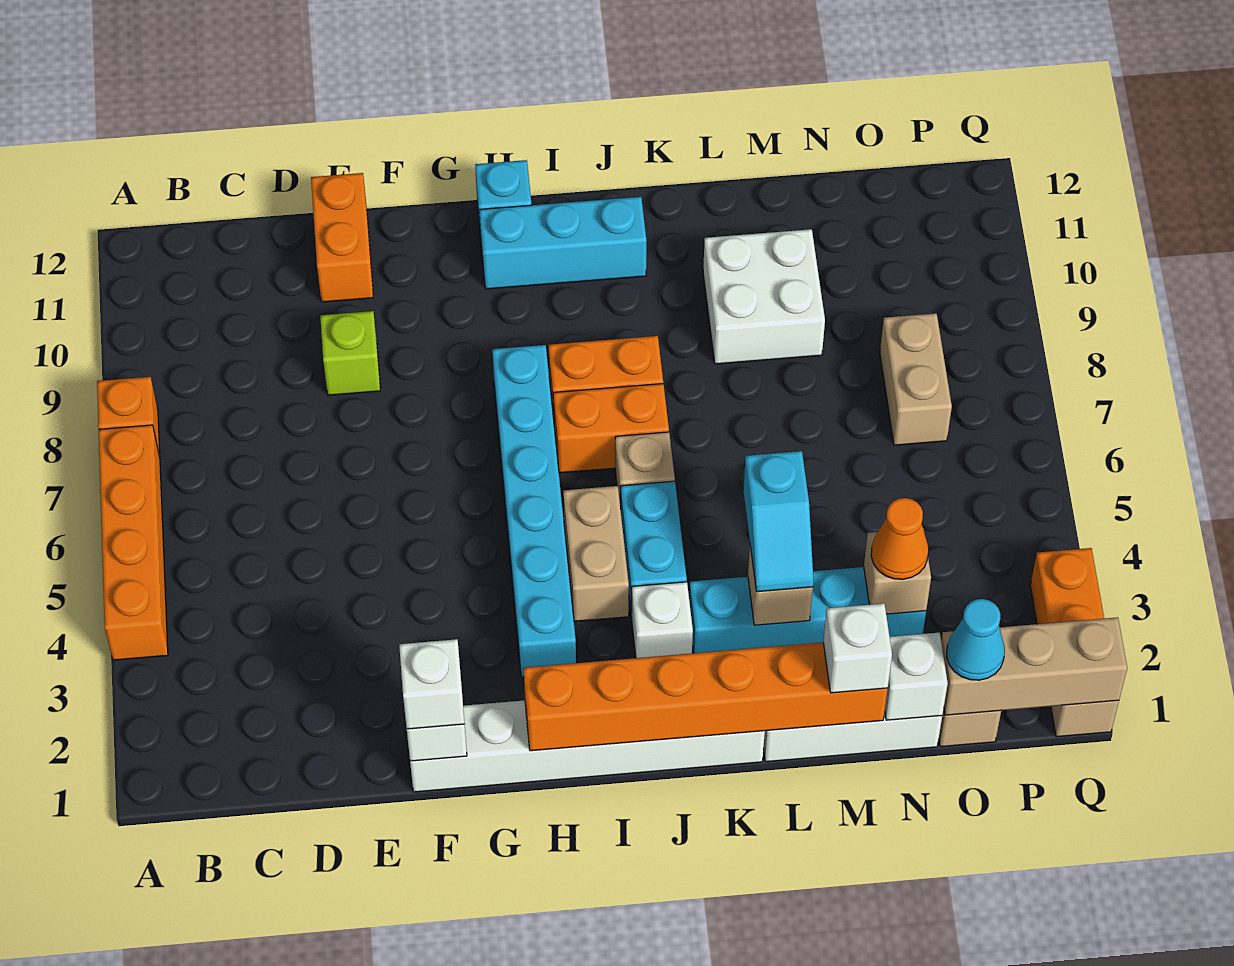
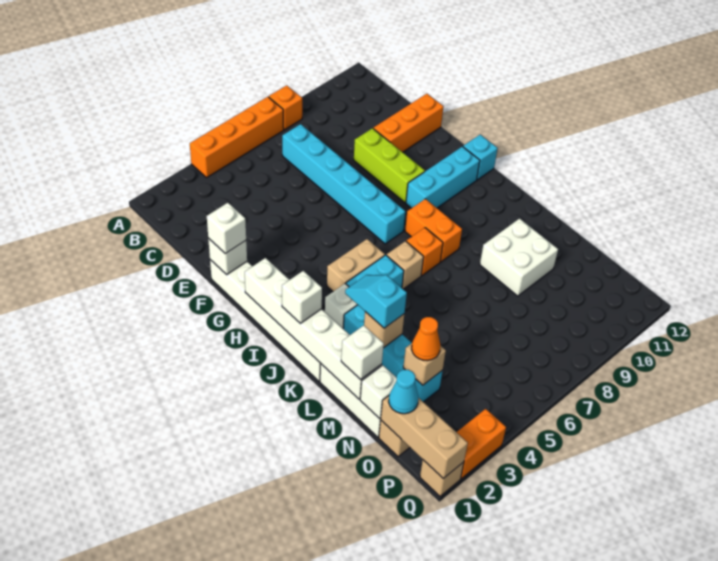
lime brick E9 level 1 -> lime brick E9:G9 level 1
orange brick E11:E12 level 1 -> orange brick E10:E12 level 1
orange brick H1:M1 level 2 -> white brick H1:M1 level 2
cyan brick H3:H8 level 1 -> cyan brick C7:H7 level 1
cyan brick H11:J11 level 1 -> cyan brick H9:H11 level 1
orange brick I7:J7 level 1 -> orange brick J7 level 1
none -> white brick J1 level 3
cyan slope L3:L4 level 3 top 4 -> cyan slope K3:L3 level 3 top L
tan brick O7:O8 level 1 -> none

